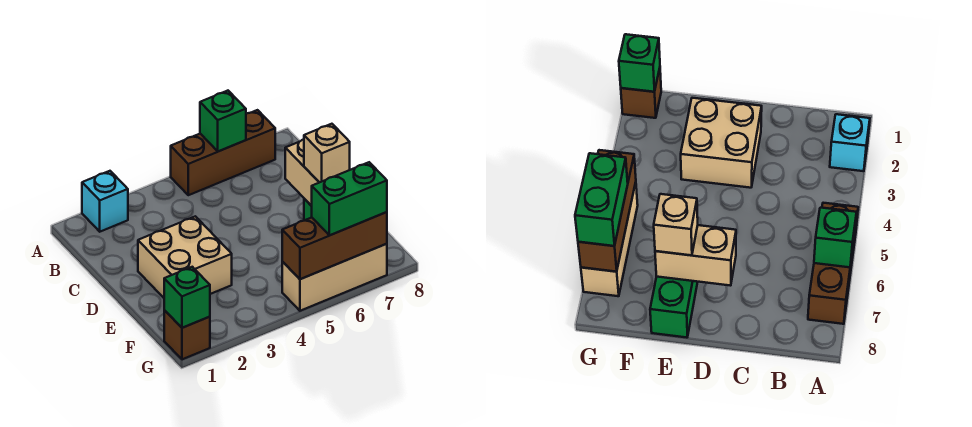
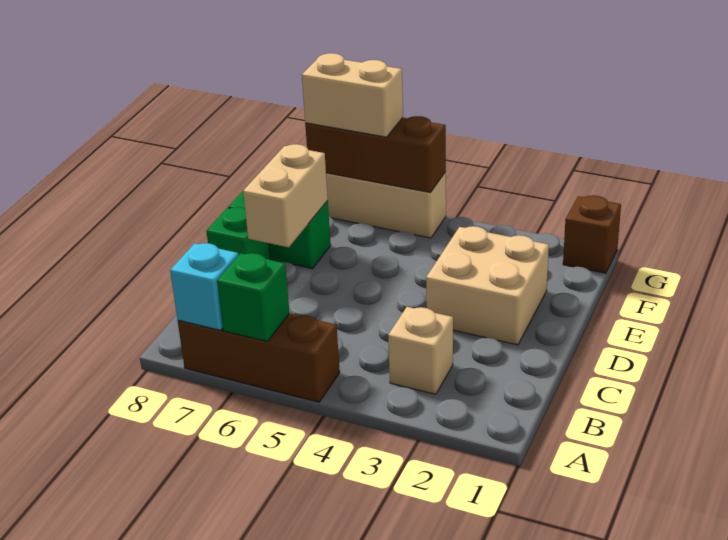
cyan brick A2 level 1 -> cyan brick A7 level 2
tan brick E7 level 3 -> tan brick B3 level 1
green brick G1 level 2 -> green brick D8 level 1
green brick G6:G7 level 3 -> tan brick G6:G7 level 3

